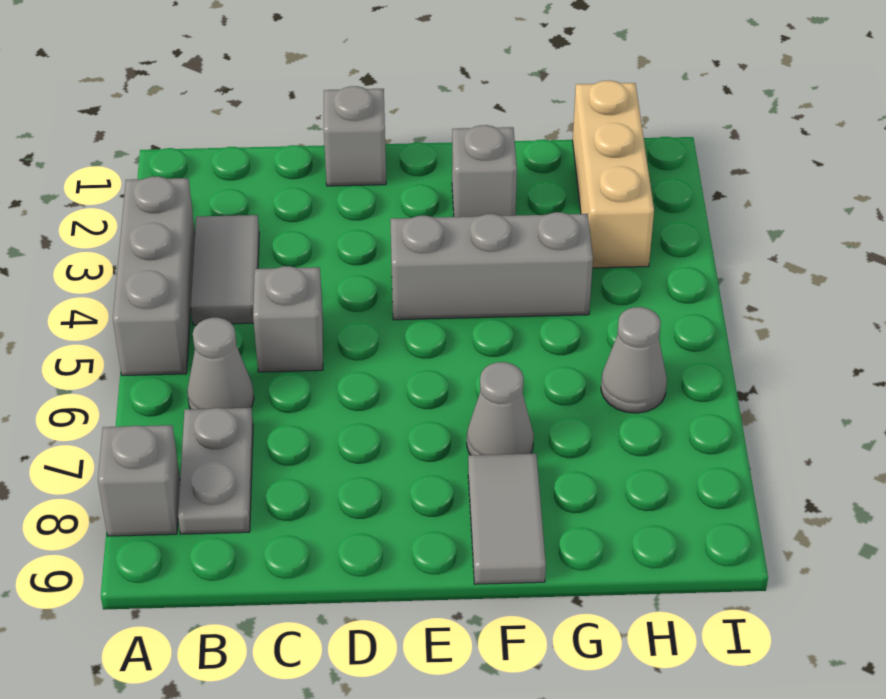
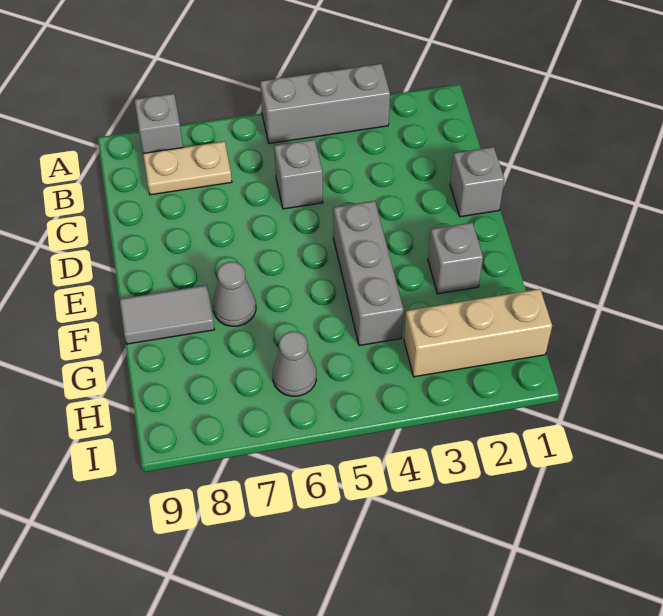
grey tile B3:B4 level 1 -> none
grey cone B6 level 1 -> none
grey plate B7:B8 level 1 -> tan plate B7:B8 level 1

